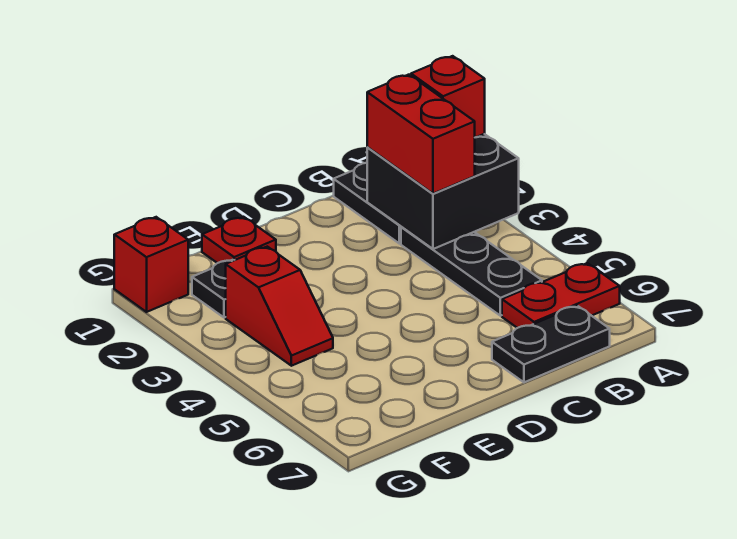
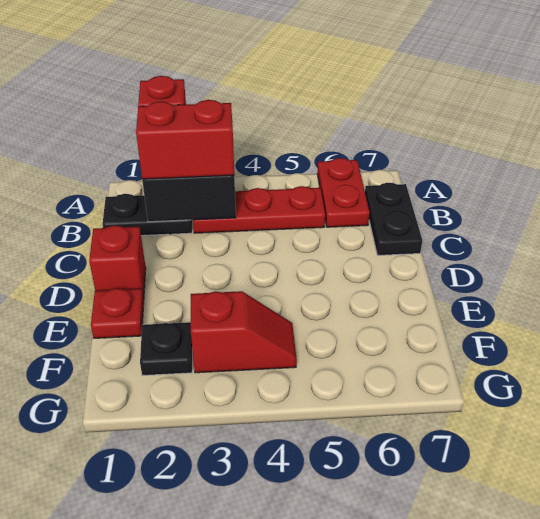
black plate B3:B5 level 1 -> red plate B3:B5 level 1
red brick G1 level 1 -> red brick D1 level 1

